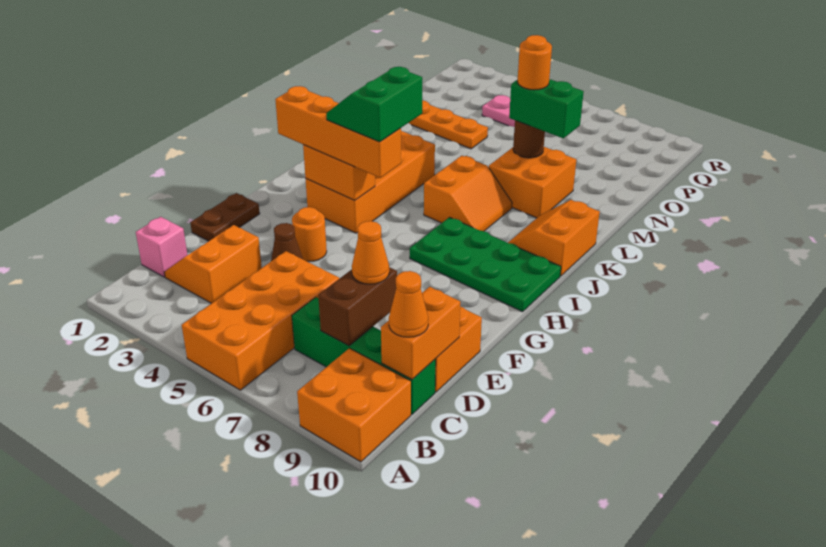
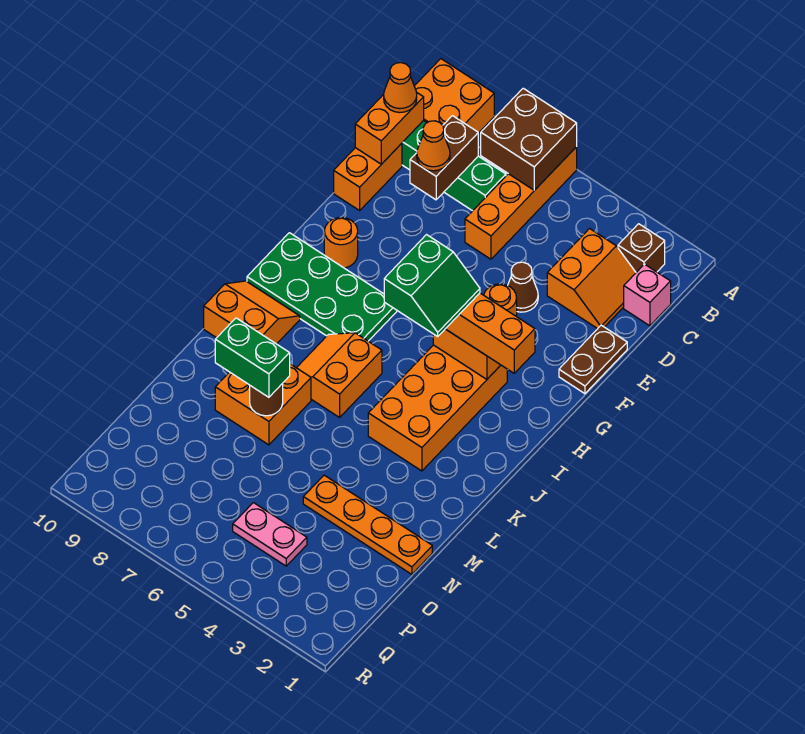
orange brick A5:D6 level 1 -> orange brick A6:D6 level 1
none -> brown brick A6:B7 level 2
none -> brown brick B2 level 1
orange slope J9:K10 level 1 top 10 -> orange slope J9:K10 level 1 top K
orange round brick M7 level 4 -> orange round brick G9 level 1

